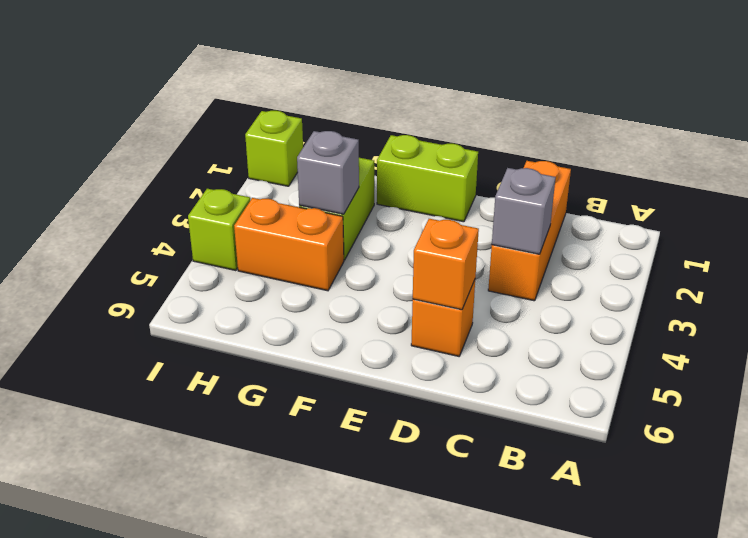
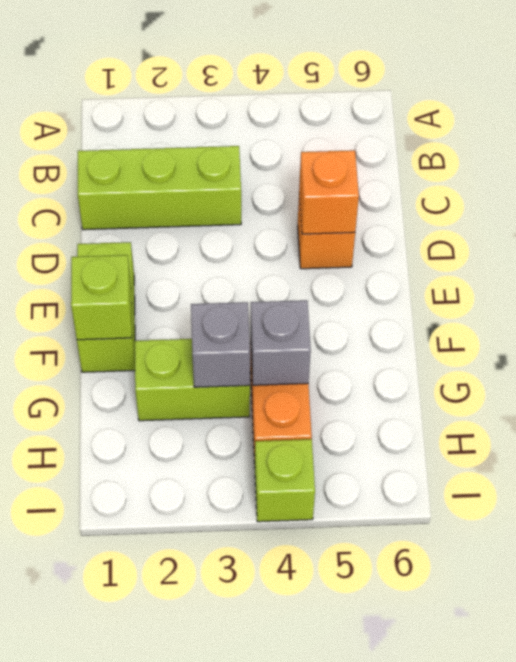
orange brick C1:C3 level 1 -> lime brick C1:C3 level 1
grey brick C3 level 2 -> grey brick G4 level 2
lime brick I1 level 1 -> lime brick F1 level 2

